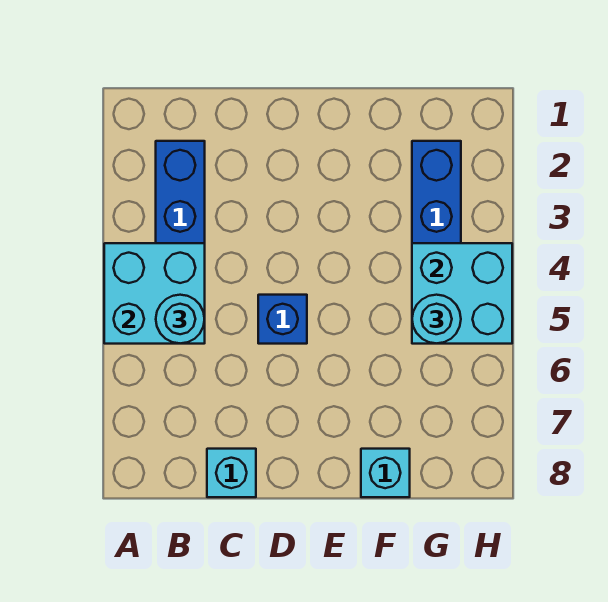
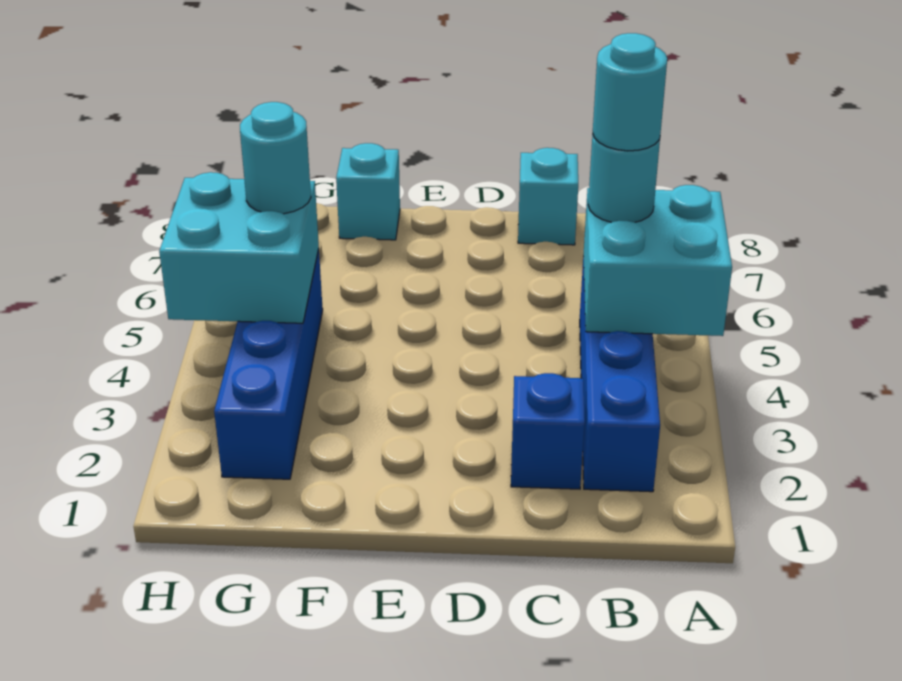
none -> cyan round brick B5 level 4
blue brick D5 level 1 -> blue brick C2 level 1

